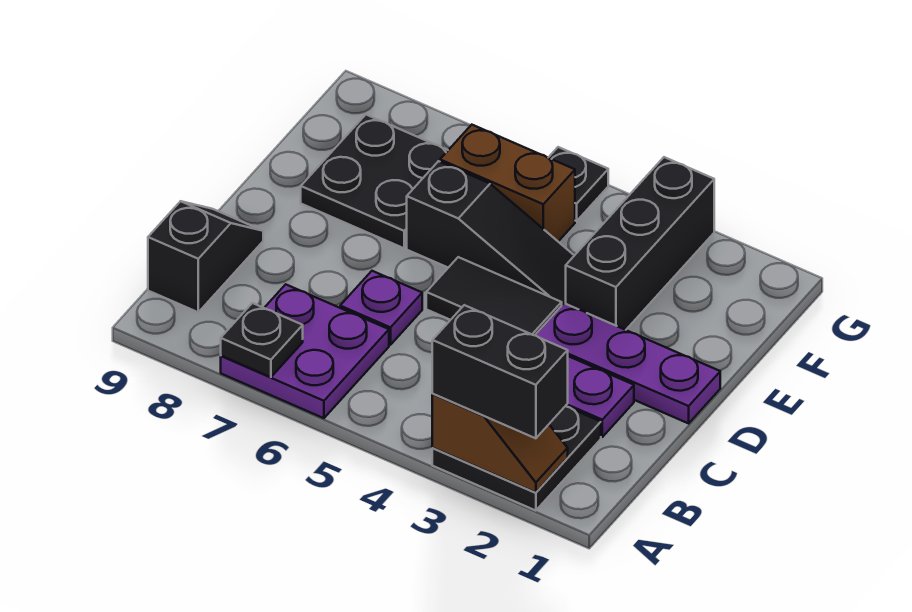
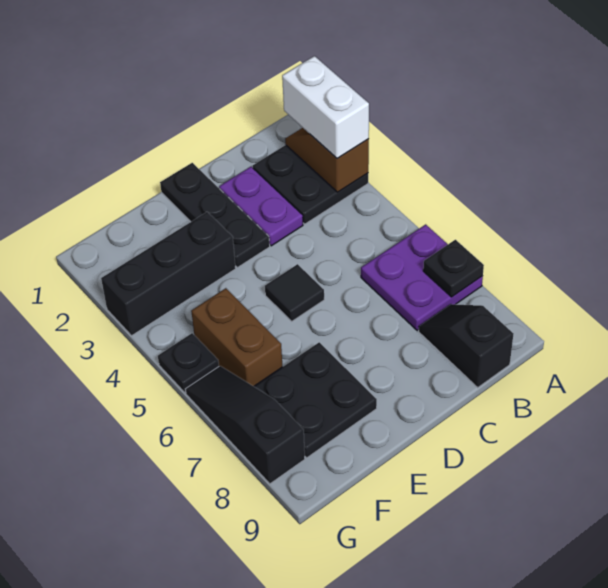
black brick A2:A3 level 3 -> white brick A2:A3 level 3
black slope B9:C9 level 1 top B -> black slope B8:B9 level 1 top 9
purple plate C6 level 1 -> none
purple plate D1:D3 level 1 -> black plate D1:D3 level 1
black tile D4:D5 level 1 -> black tile D5 level 1
black slope E4:E6 level 1 top 6 -> black slope G6:G8 level 1 top 8

